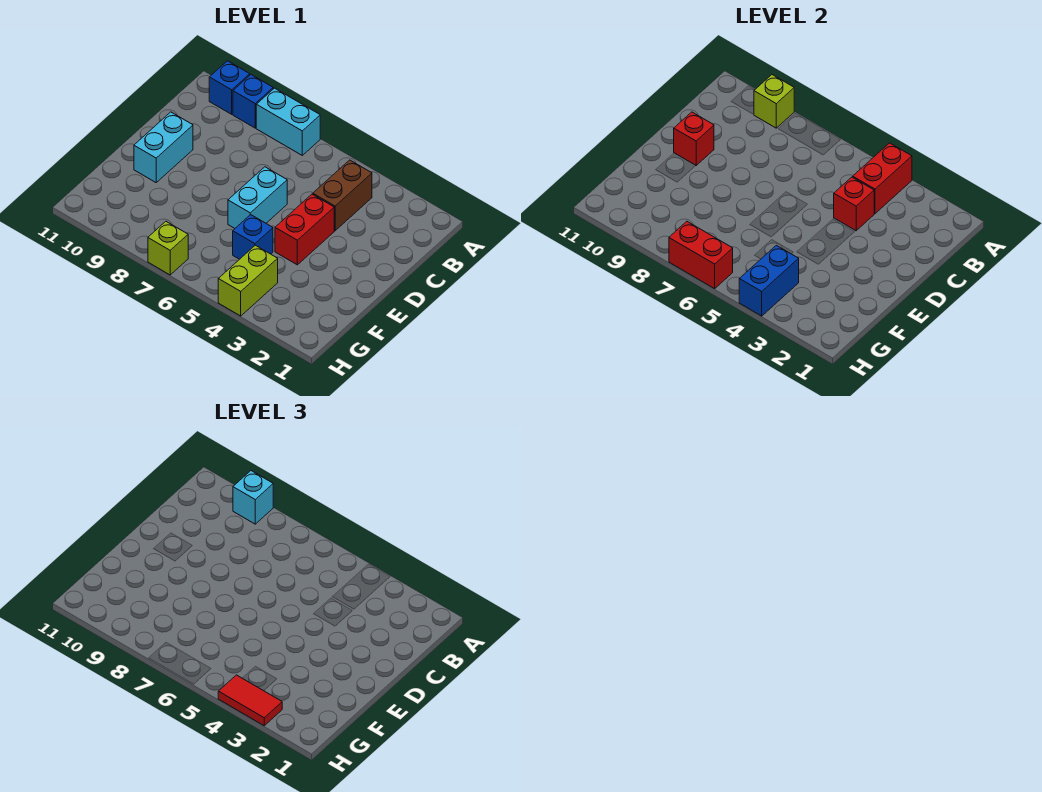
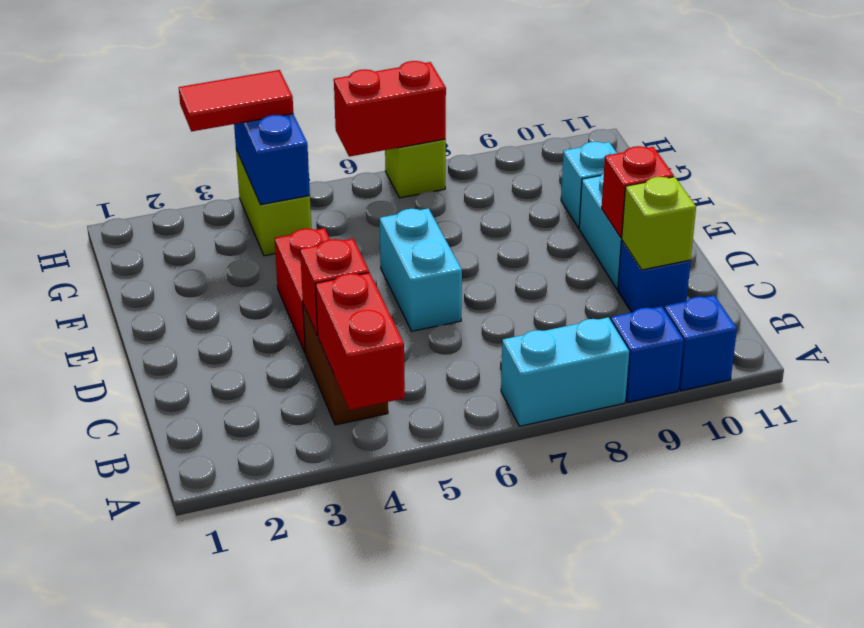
lime brick A9 level 2 -> lime brick C10 level 2
cyan brick A9 level 3 -> cyan brick F10 level 1
blue brick F5 level 1 -> blue brick C10 level 1

